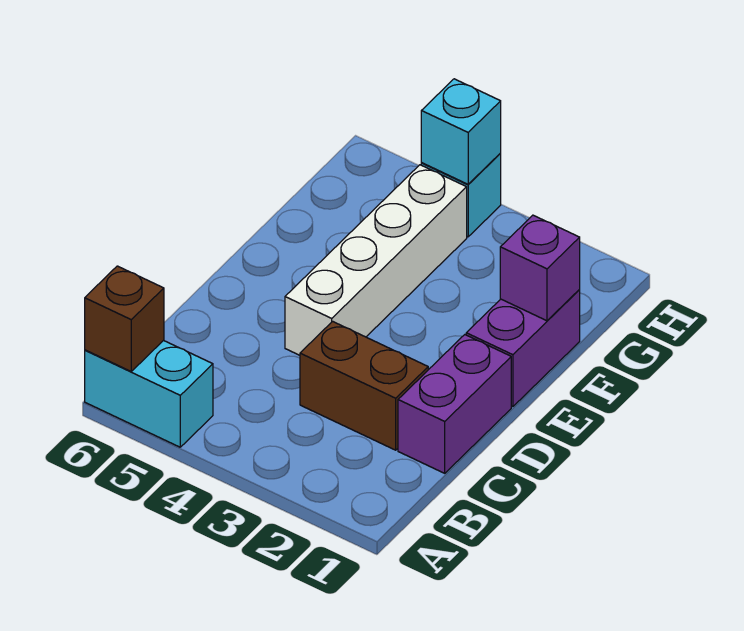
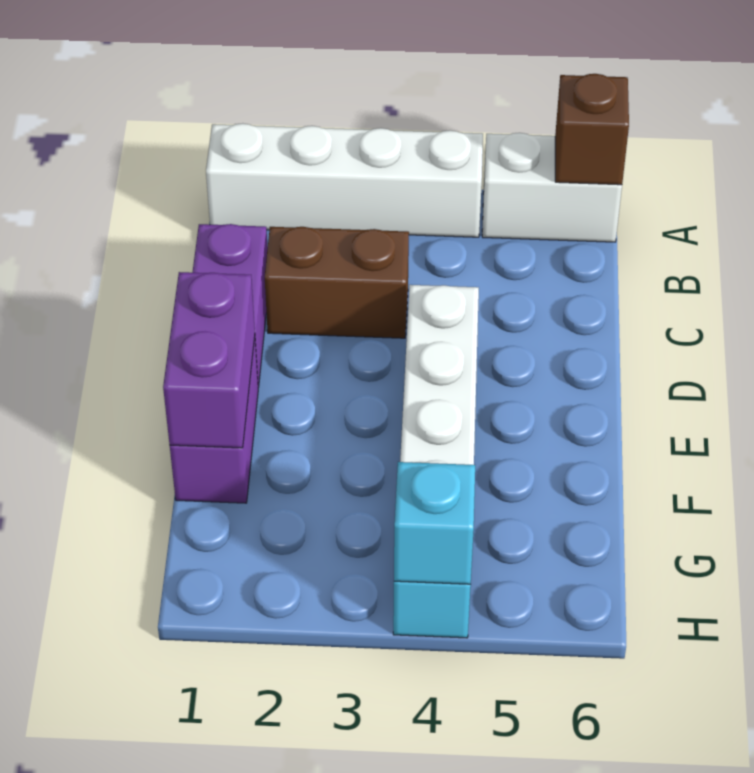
none -> white brick A1:A4 level 1
cyan brick A5:A6 level 1 -> white brick A5:A6 level 1
purple brick F1 level 2 -> purple brick E1:F1 level 2

